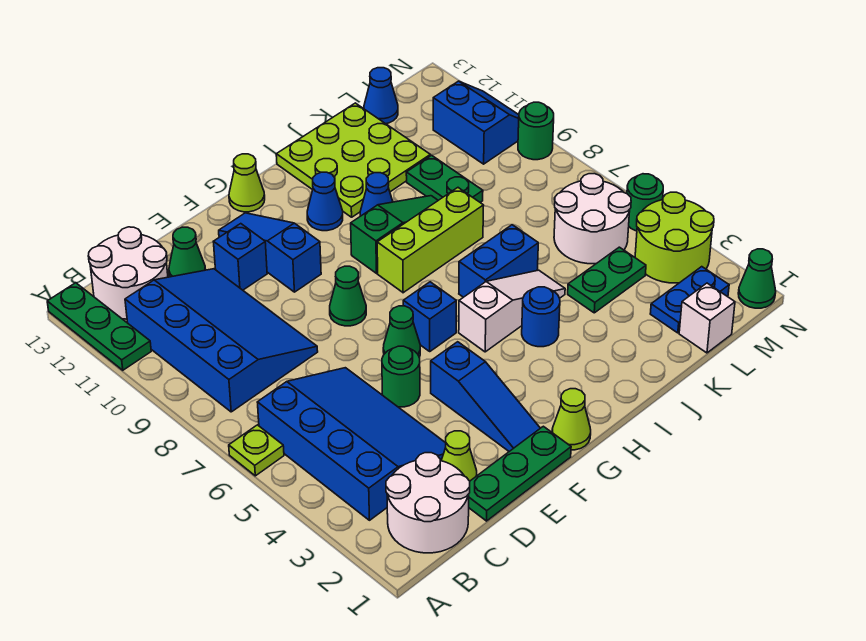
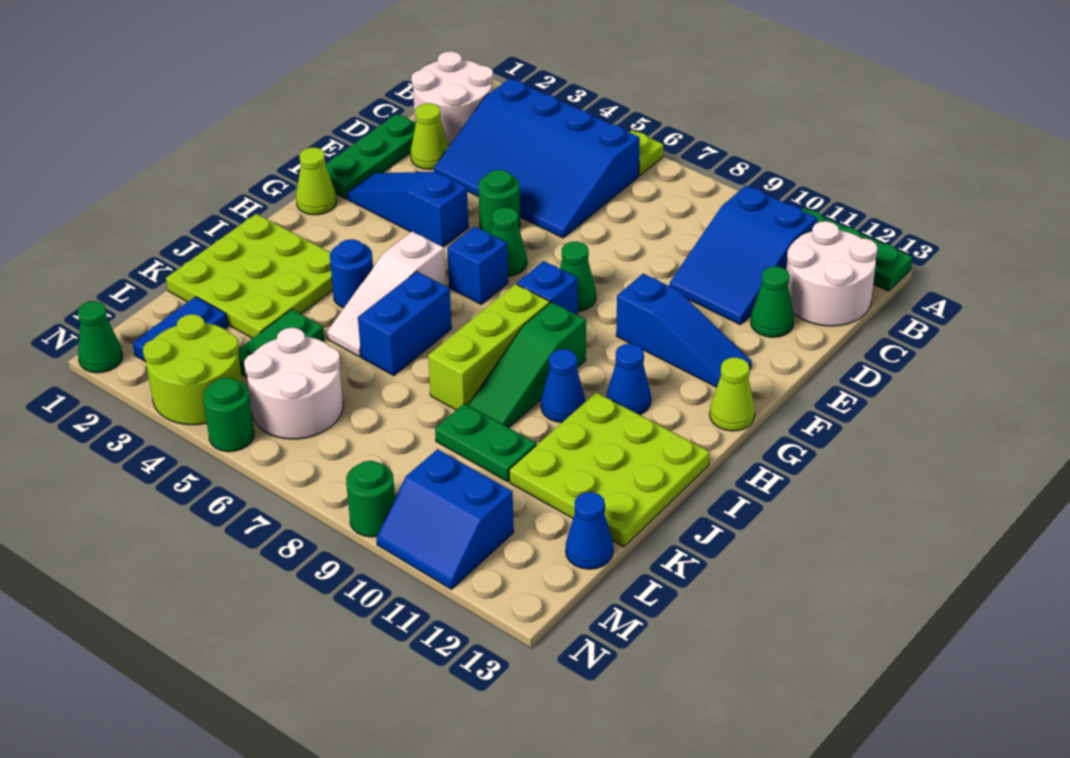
blue slope B8:D11 level 1 top B -> blue slope B10:D11 level 1 top B
blue brick E11 level 1 -> blue brick G8 level 1
none -> lime plate I1:K3 level 1
white brick L1 level 1 -> none

